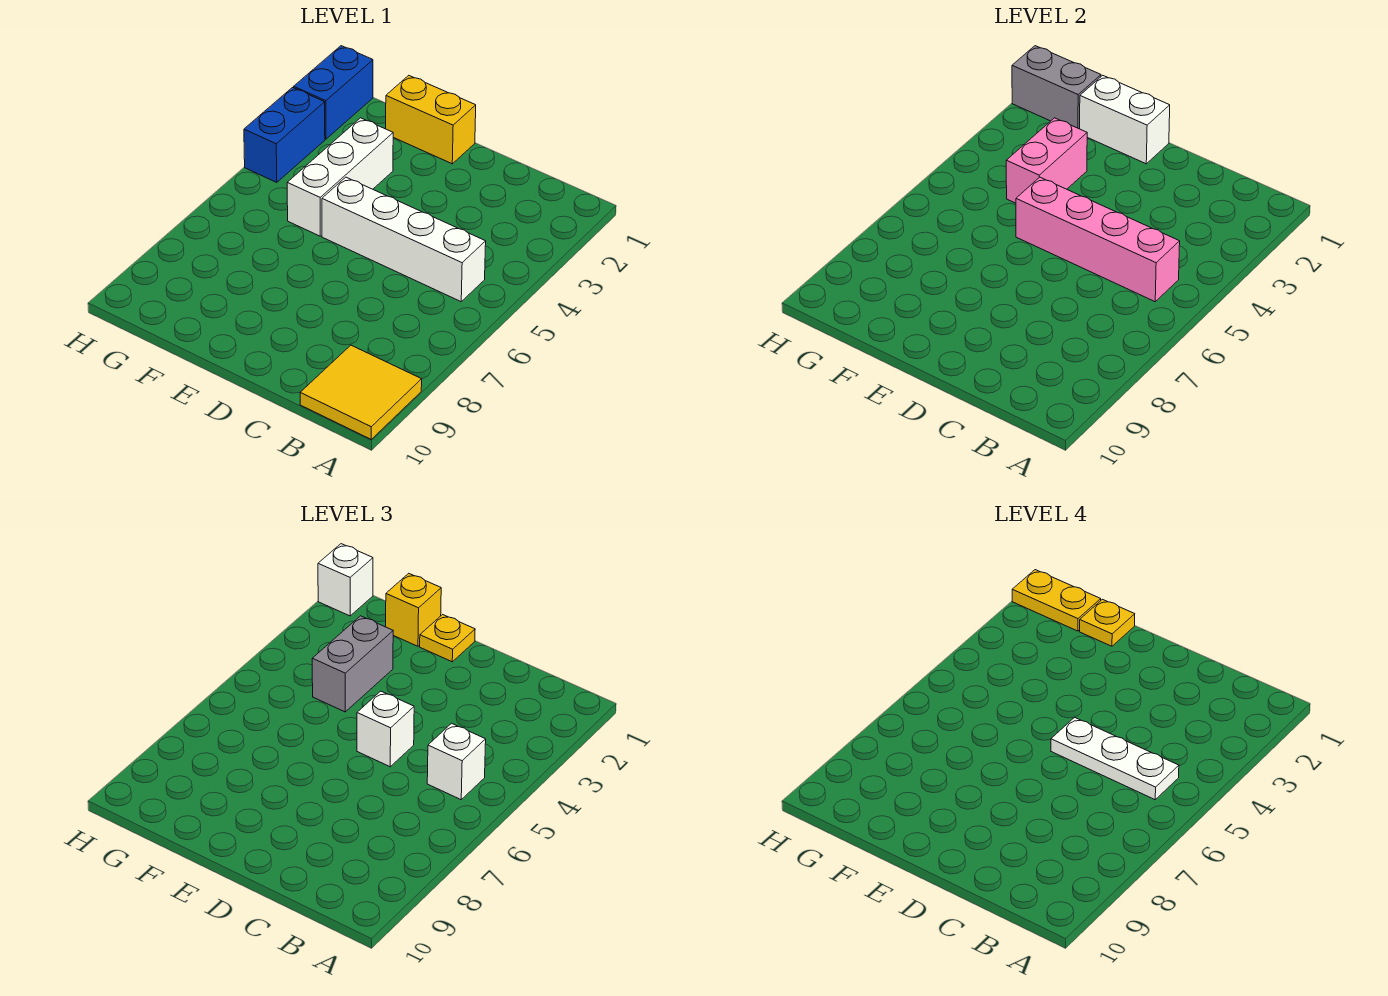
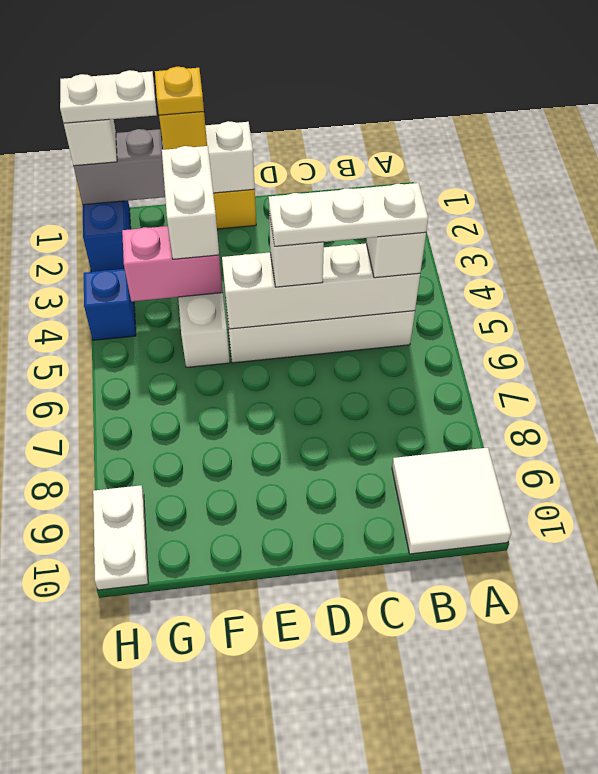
yellow tile A9:B10 level 1 -> white tile A9:B10 level 1
pink brick B5:E5 level 2 -> white brick B5:E5 level 2
yellow plate E1 level 3 -> none
pink brick F3:F4 level 2 -> pink brick F4:G4 level 2
grey brick F3:F4 level 3 -> white brick F3:F4 level 3
yellow plate G1:H1 level 4 -> white plate G1:H1 level 4
blue brick H3:H4 level 1 -> blue brick H4 level 1
none -> white plate H9:H10 level 1

